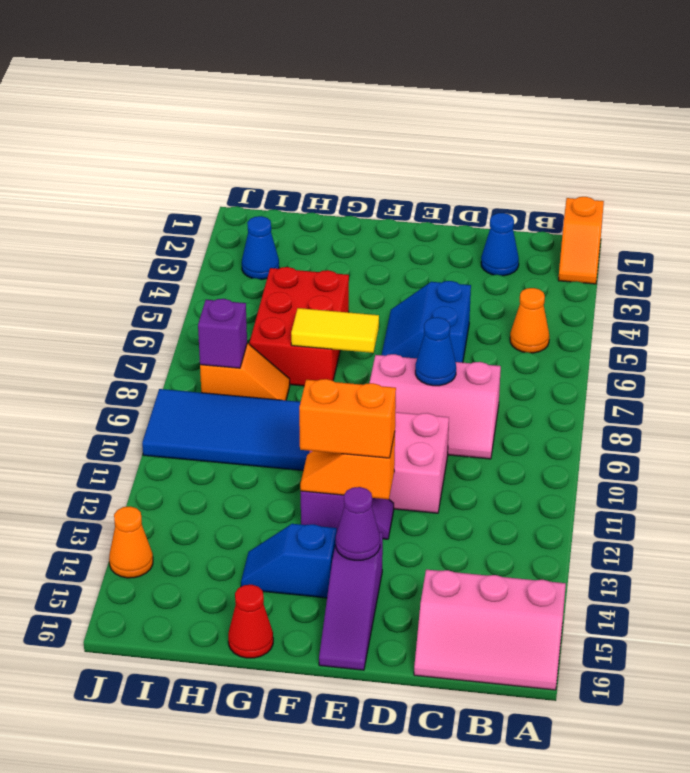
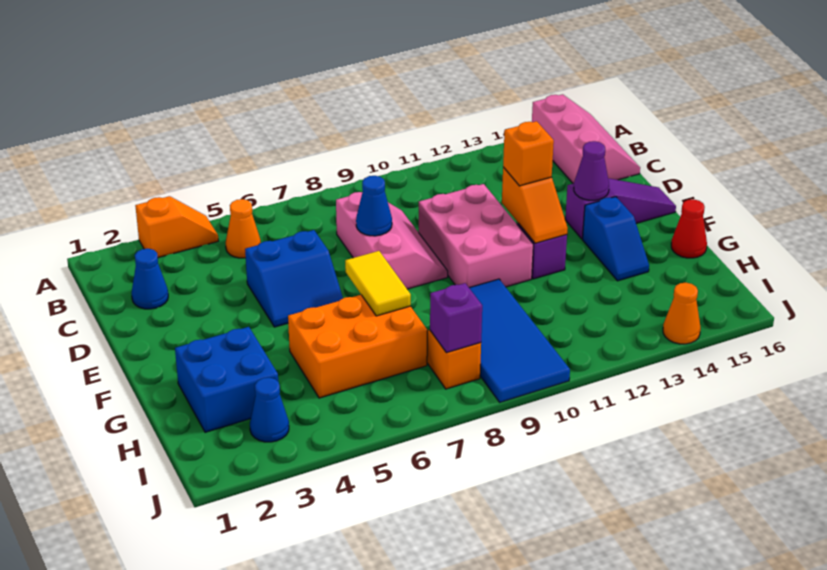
orange slope A1:A2 level 1 top 1 -> orange slope A3:A4 level 1 top 3
orange brick E12:F12 level 3 -> orange brick E12 level 3
none -> blue brick G2:H3 level 1
red brick G5:H7 level 1 -> orange brick G5:H7 level 1

